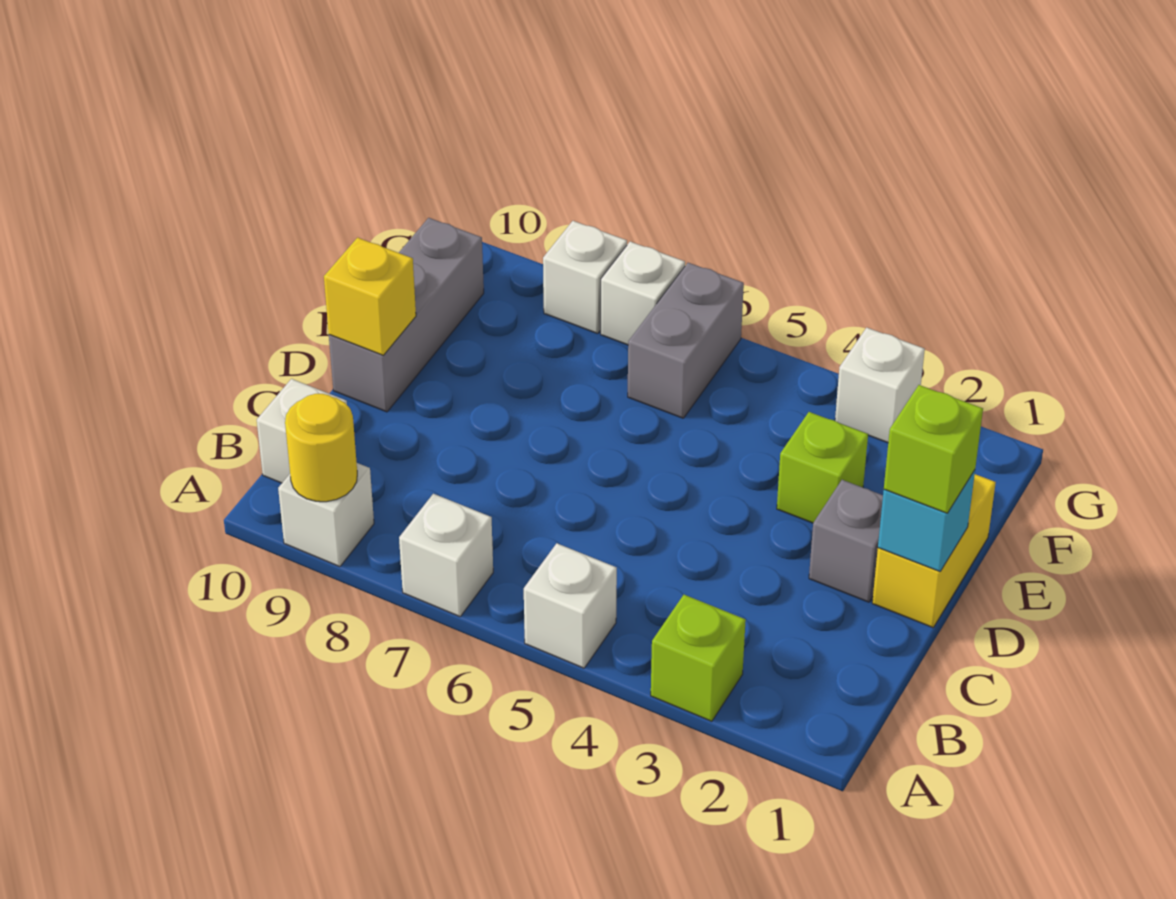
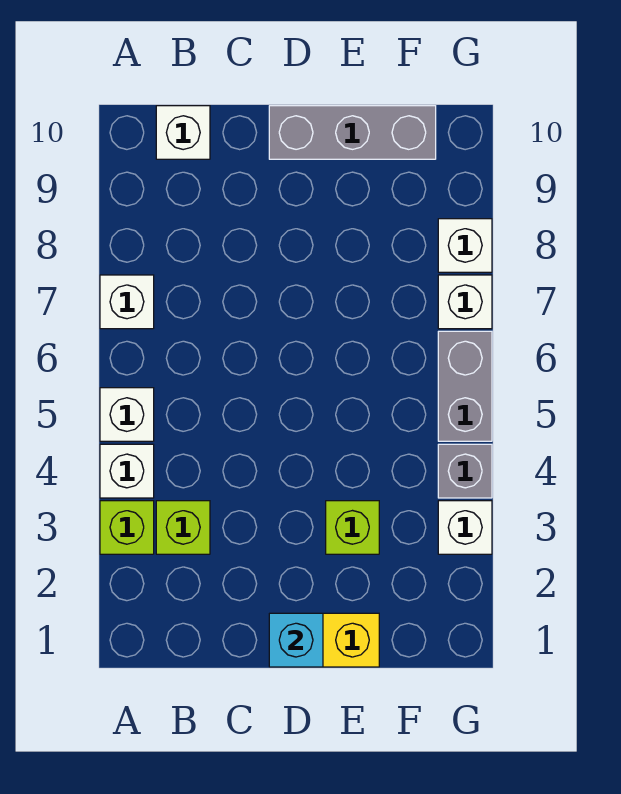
white brick A9 level 1 -> white brick A4 level 1
yellow round brick A9 level 2 -> none
lime brick D1 level 3 -> lime brick B3 level 1
grey brick D2 level 1 -> grey brick G4 level 1
yellow brick D10 level 2 -> none
grey brick F6:G6 level 1 -> grey brick G5:G6 level 1

